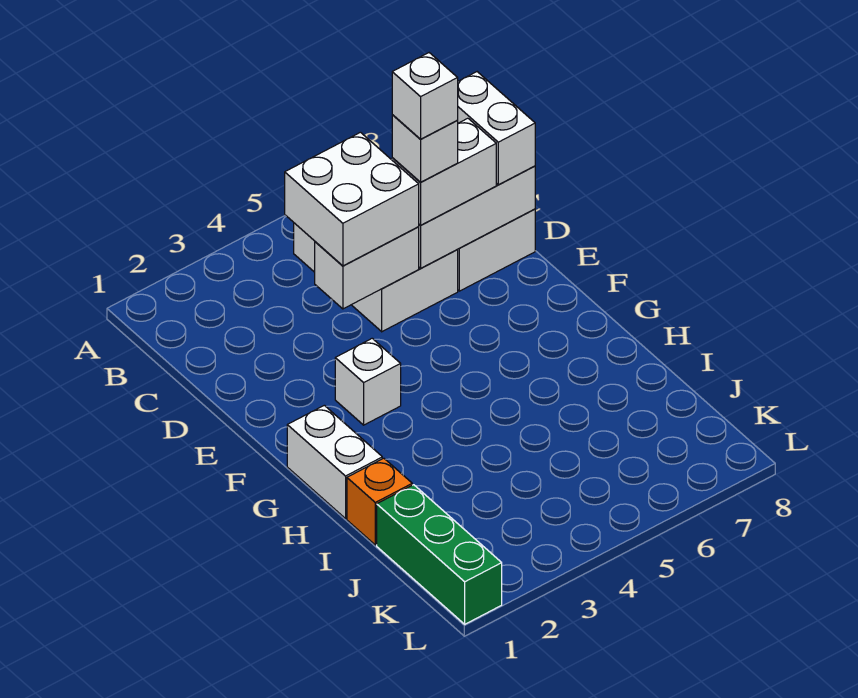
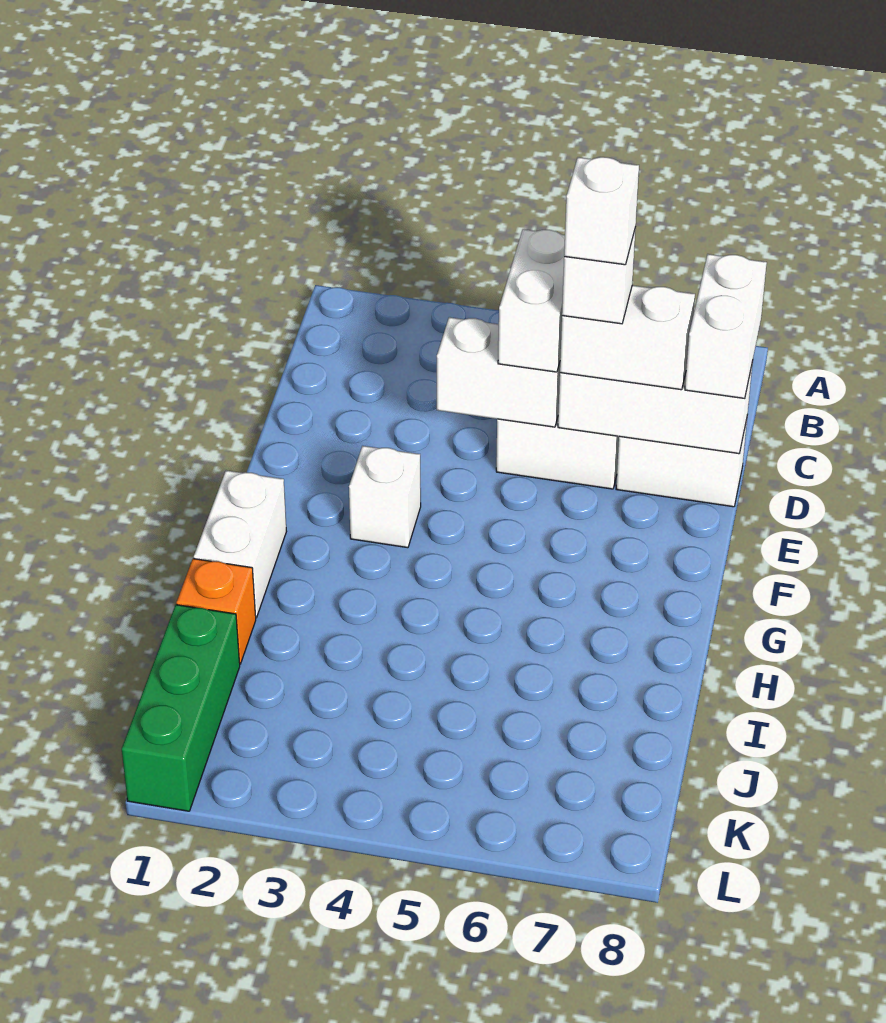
white brick C4:D5 level 3 -> white brick C5:D5 level 3

